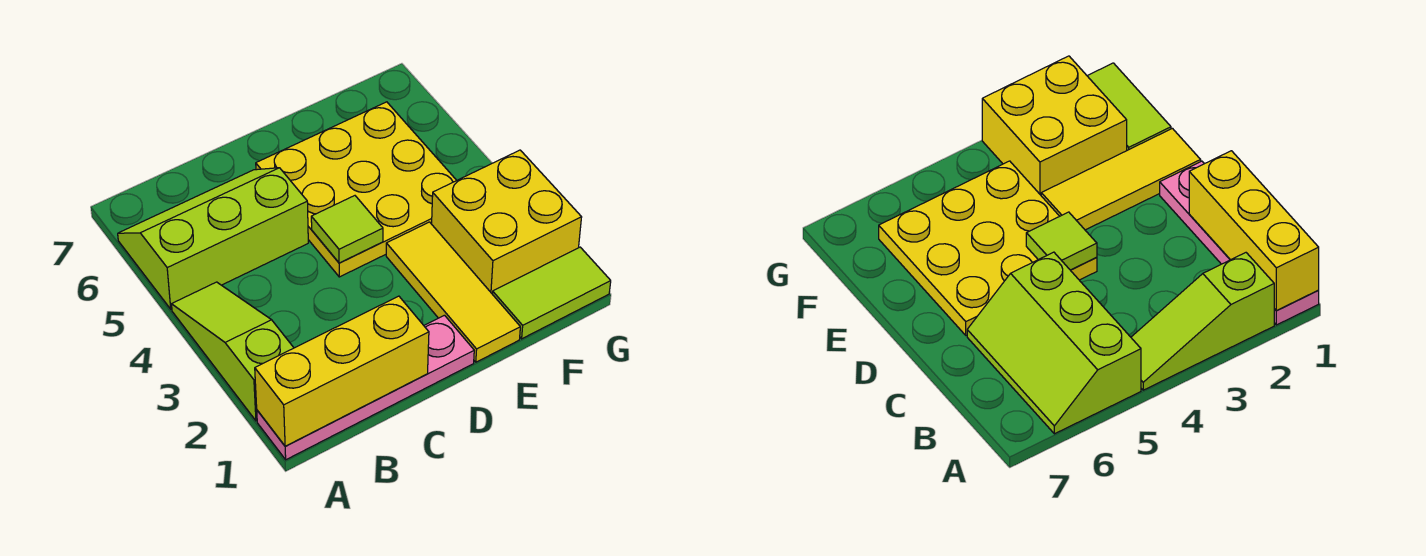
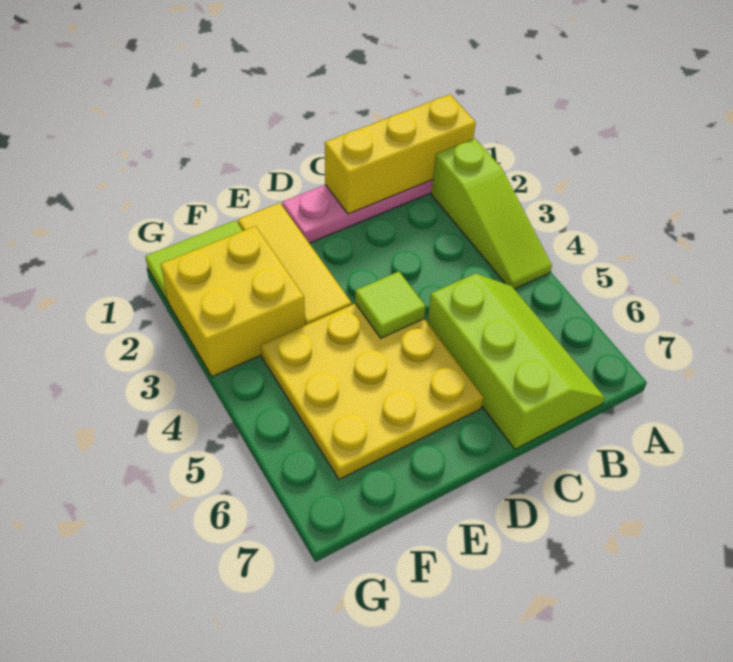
lime slope A5:C6 level 1 top 5 -> lime slope B5:C7 level 1 top C

